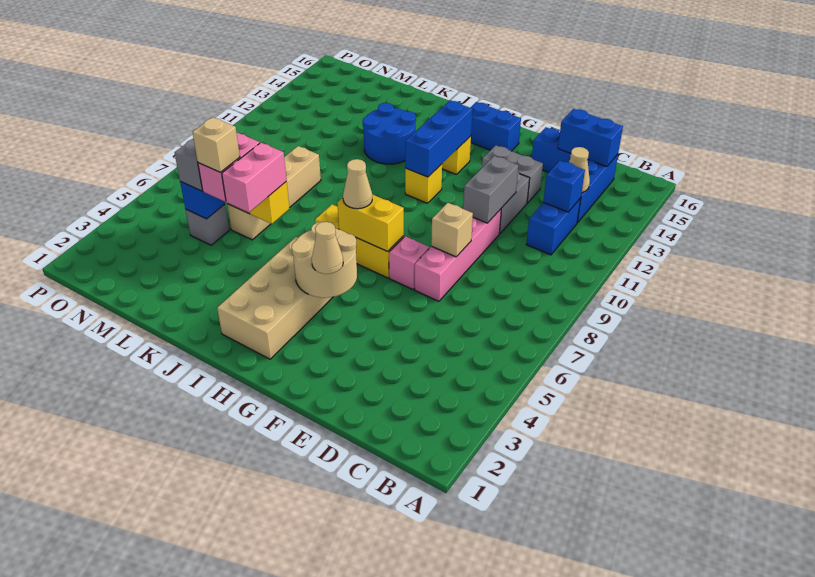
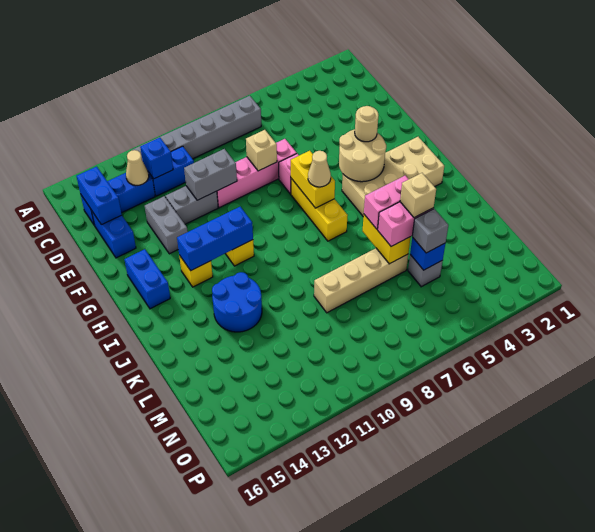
none -> grey brick B7:B12 level 1
tan cone G4 level 3 -> tan round brick G4 level 3

